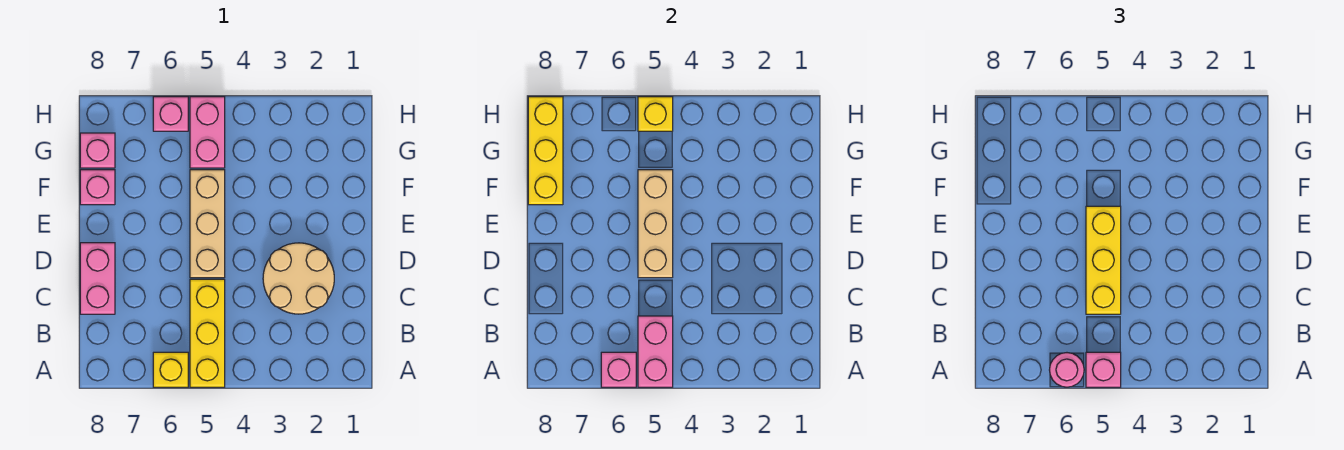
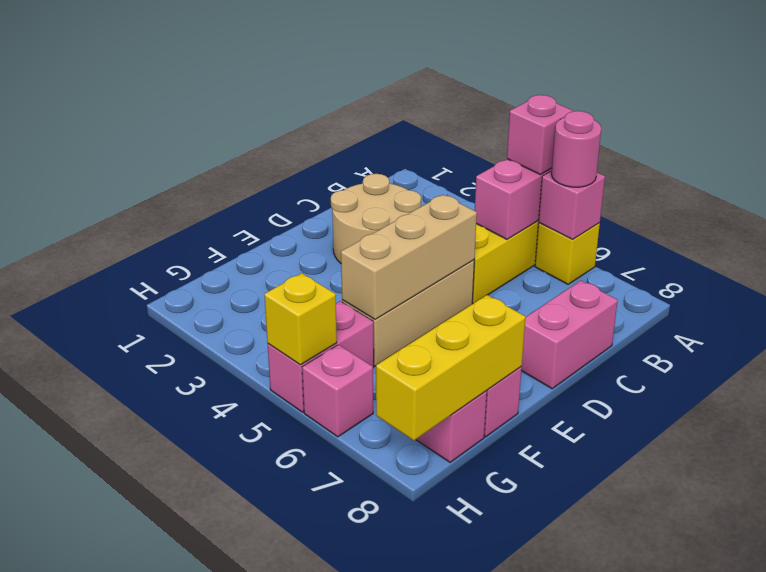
yellow brick C5:E5 level 3 -> none

